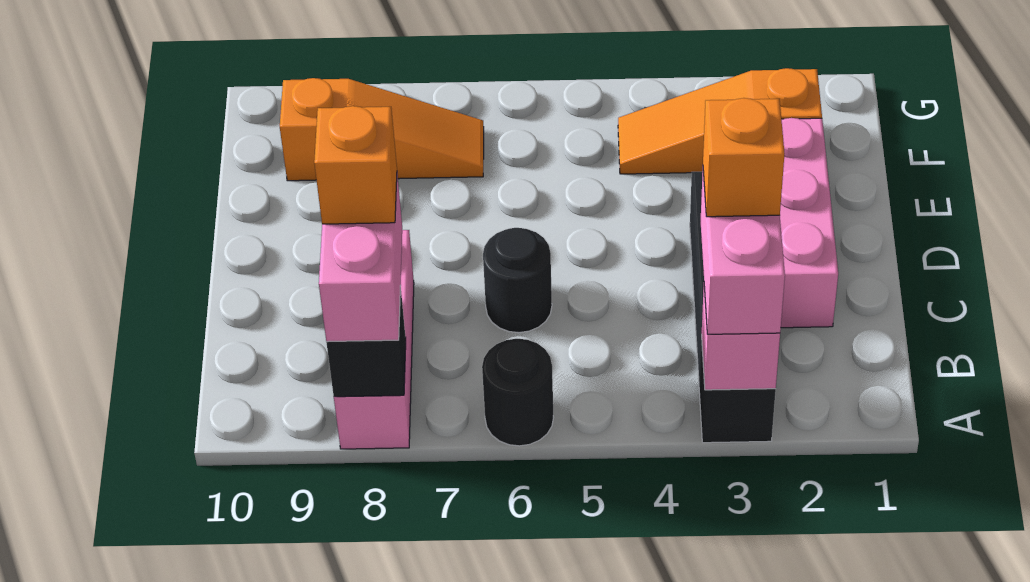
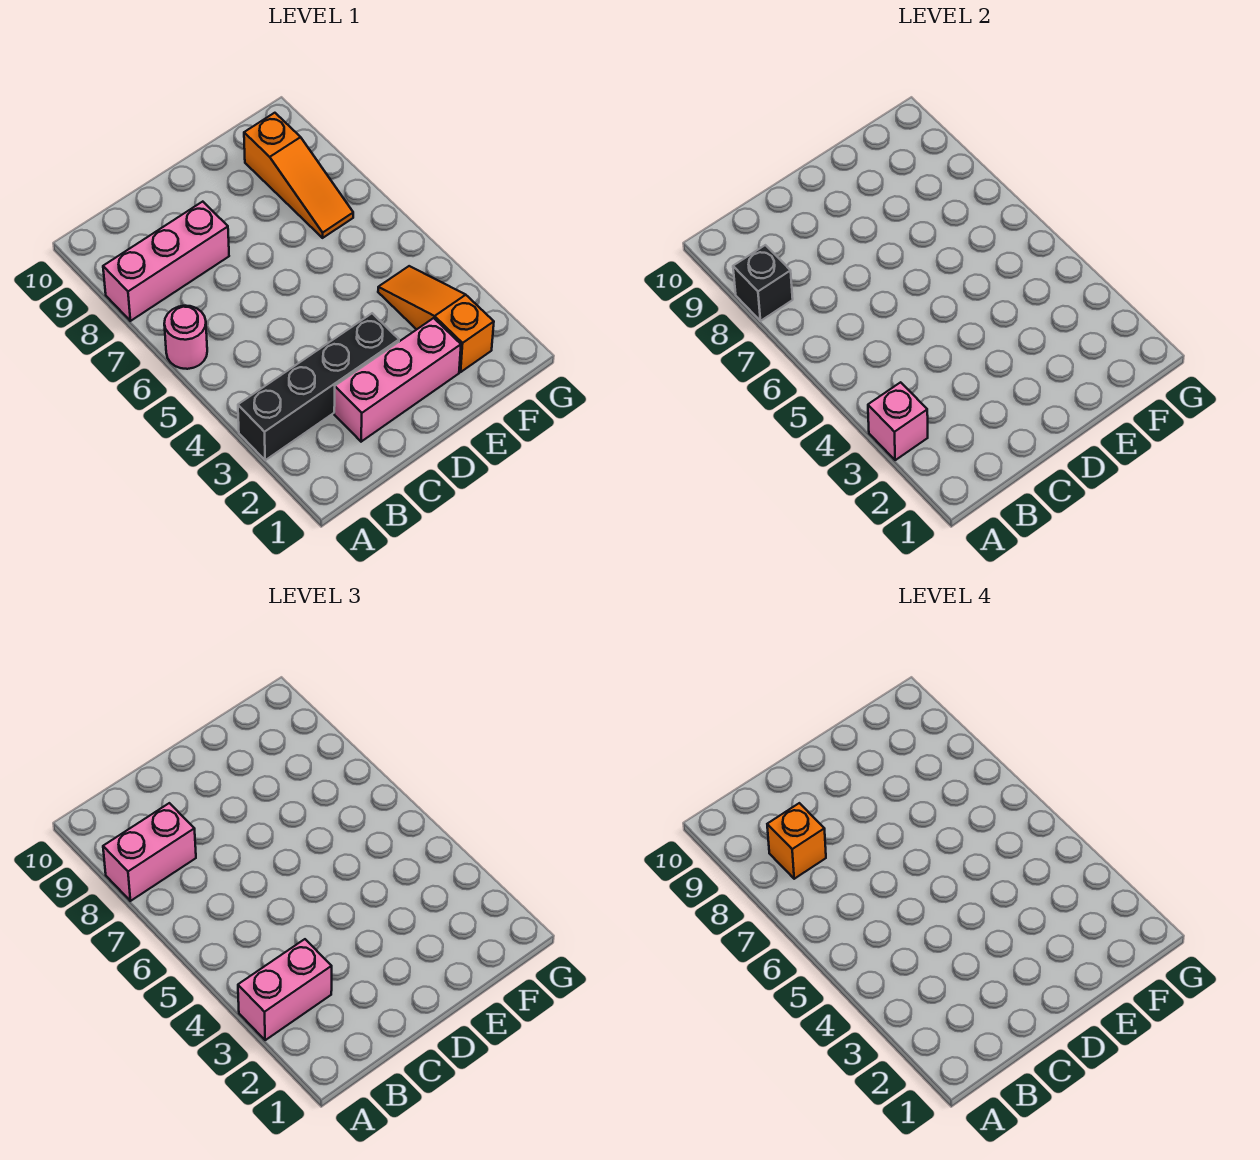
black round brick A6 level 1 -> pink round brick A6 level 1
orange brick B3 level 4 -> none
black round brick C6 level 1 -> none

